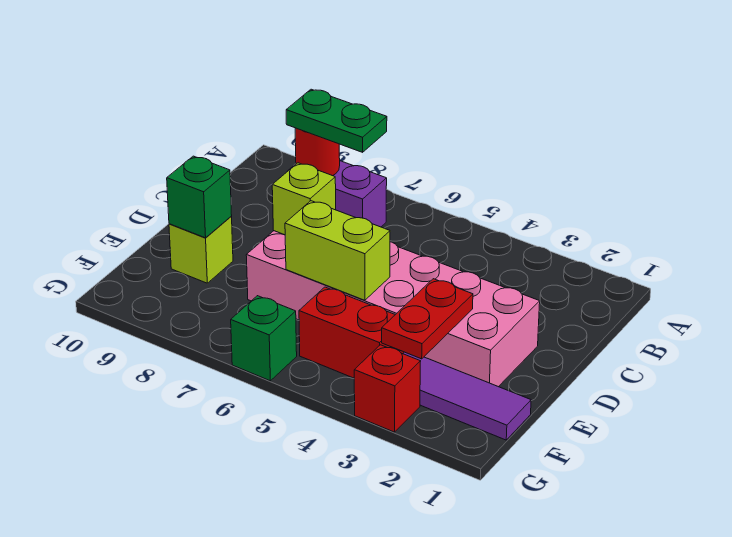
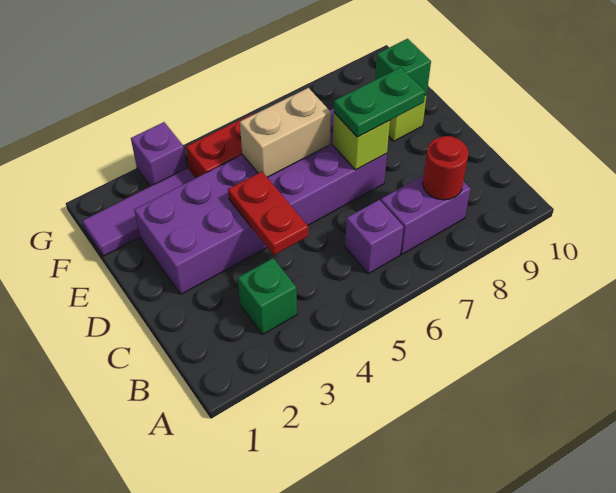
none -> purple brick B6 level 1
green plate B7:B8 level 3 -> green plate D7:D8 level 3
pink brick D2:E7 level 1 -> purple brick D2:E7 level 1
red plate E3:F3 level 2 -> red plate C4:D4 level 2
lime brick E5:E6 level 2 -> tan brick E5:E6 level 2
red brick G3 level 1 -> purple brick G3 level 1
green brick G6 level 1 -> green brick B3 level 1

